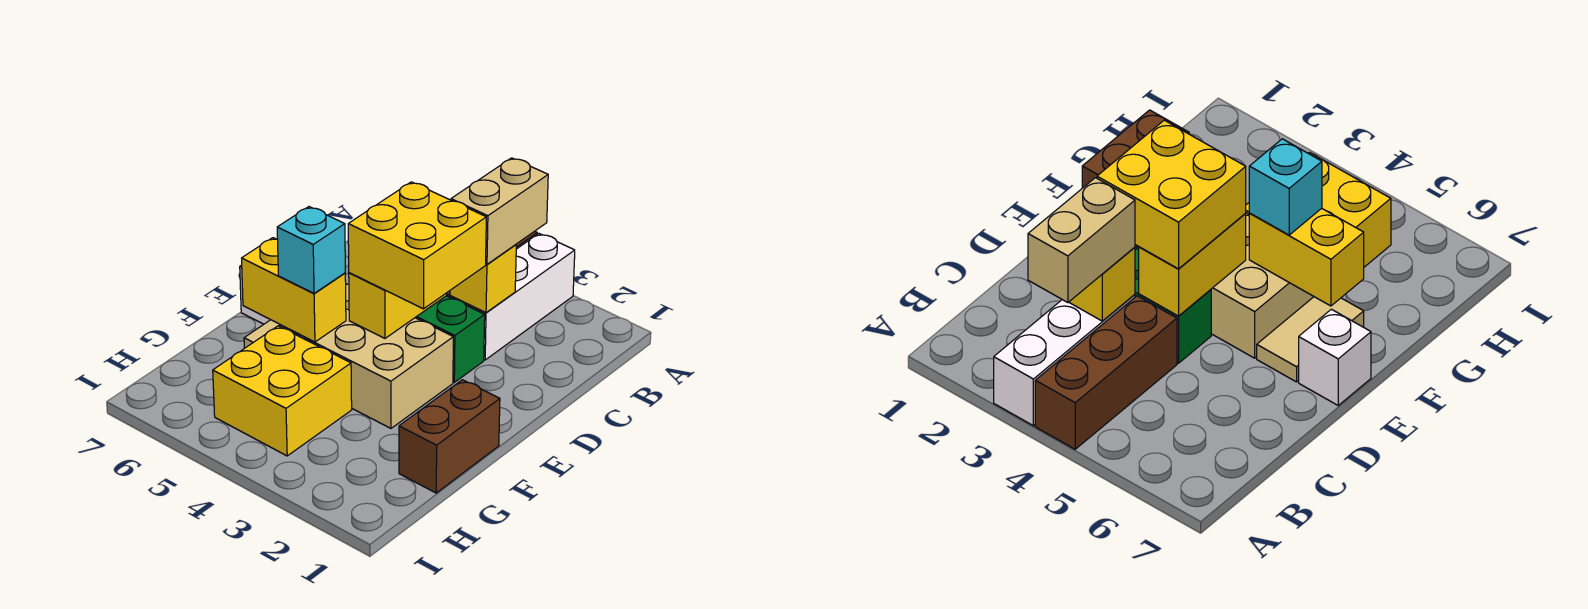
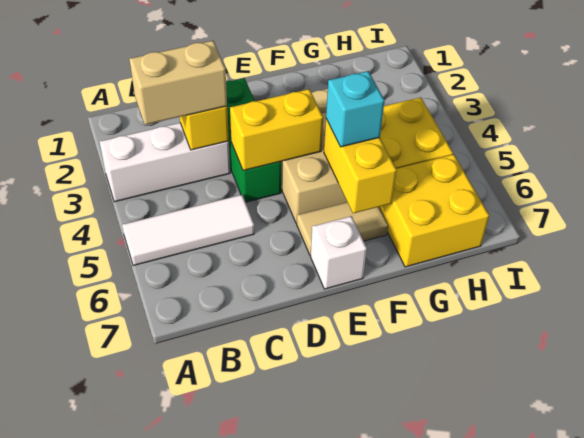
brown brick A4:C4 level 1 -> none
none -> white tile A5:C5 level 1
green brick D3:D4 level 1 -> green brick D2:D4 level 1
yellow brick D3:E4 level 3 -> yellow brick G6:H7 level 1
brown brick F1:G1 level 1 -> none

